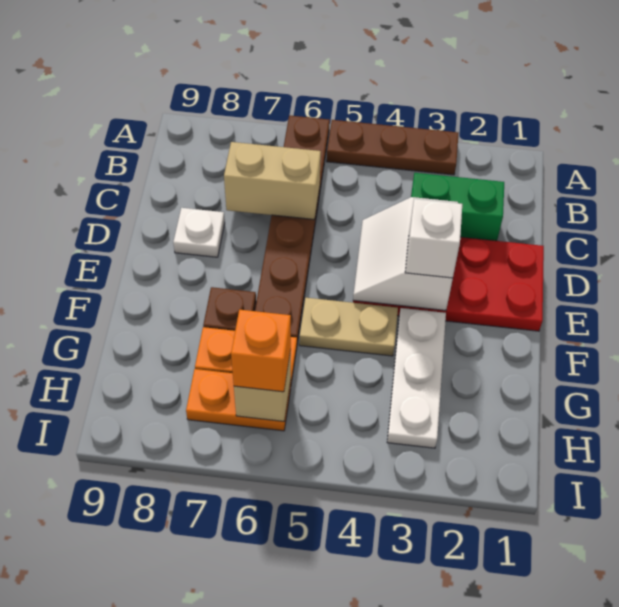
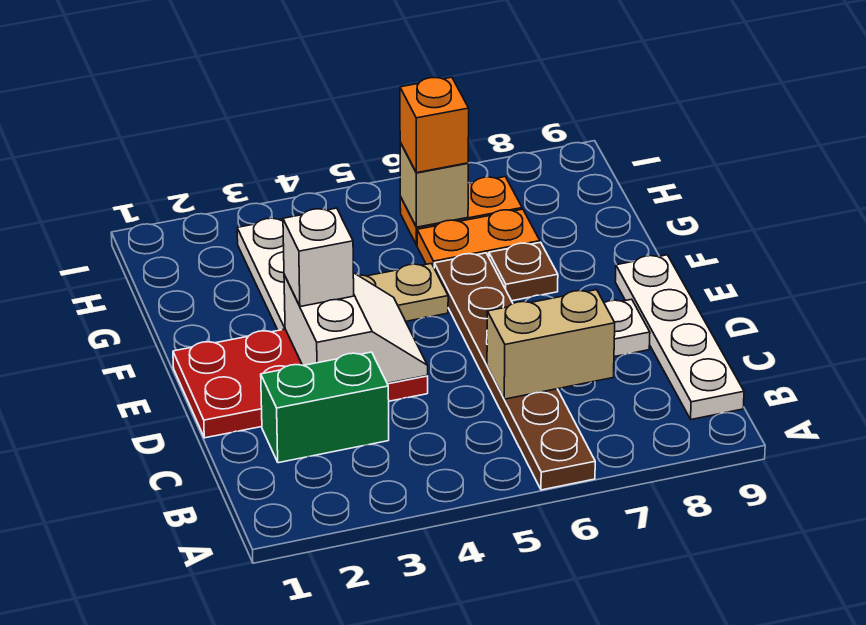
brown plate A3:A5 level 1 -> none
none -> white plate B9:E9 level 1

